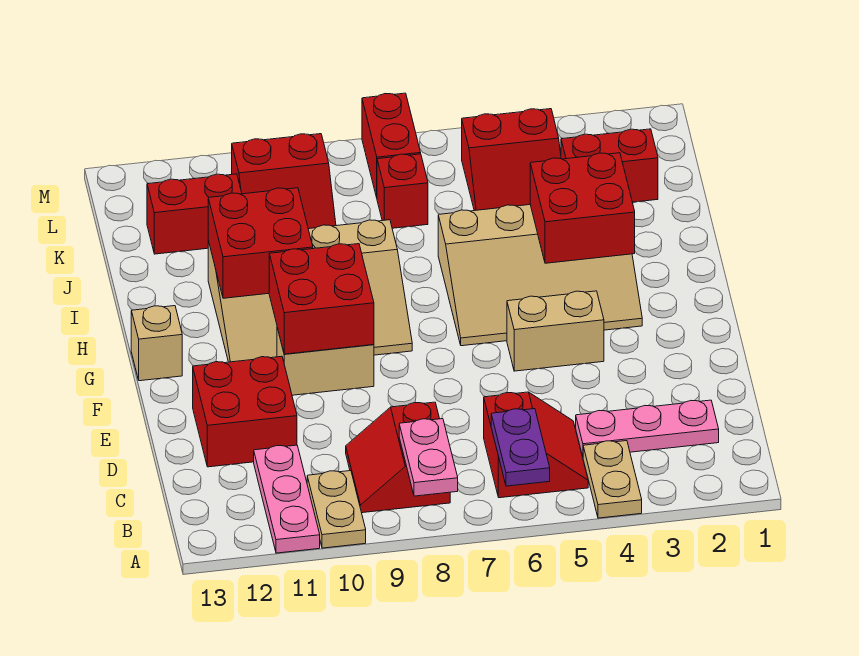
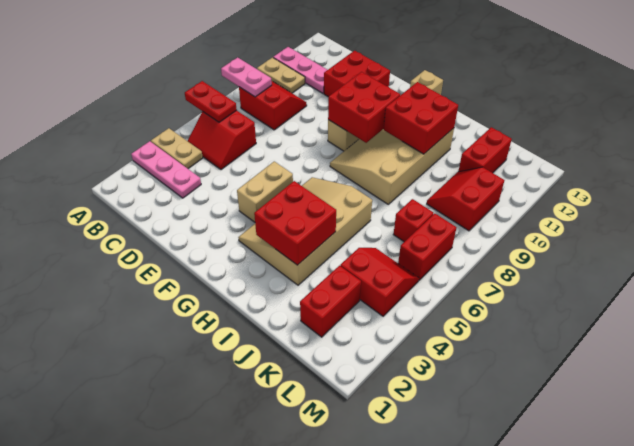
purple plate A6:B6 level 2 -> red plate A6:B6 level 2
pink plate C2:C4 level 1 -> pink plate A3:C3 level 1
red slope K4:L5 level 1 top L -> red slope K4:L5 level 1 top 4
red brick L7:M7 level 1 -> red brick L6:L7 level 1

